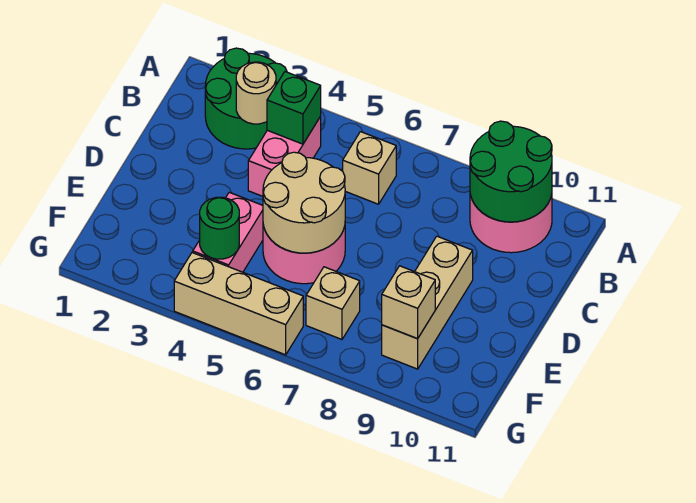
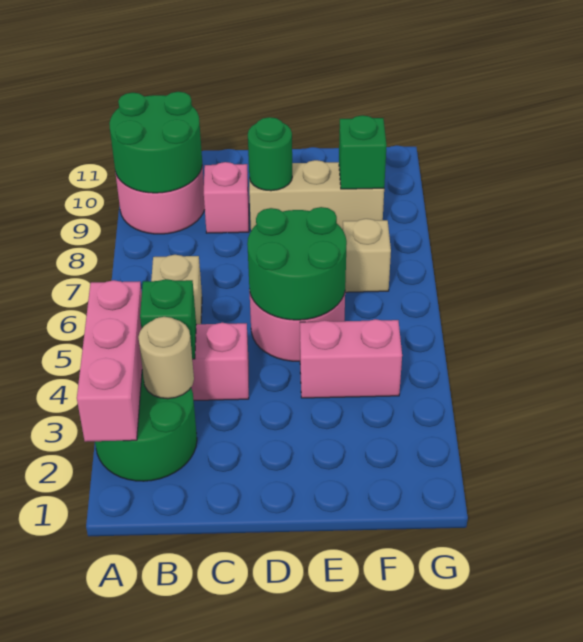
none -> pink brick A2:A4 level 2
none -> pink brick C9 level 1
tan round brick D5:E6 level 2 -> green round brick D5:E6 level 2
green round brick F4 level 2 -> green round brick D9 level 2
tan brick F9 level 2 -> green brick F9 level 2
tan brick G4:G6 level 1 -> none

